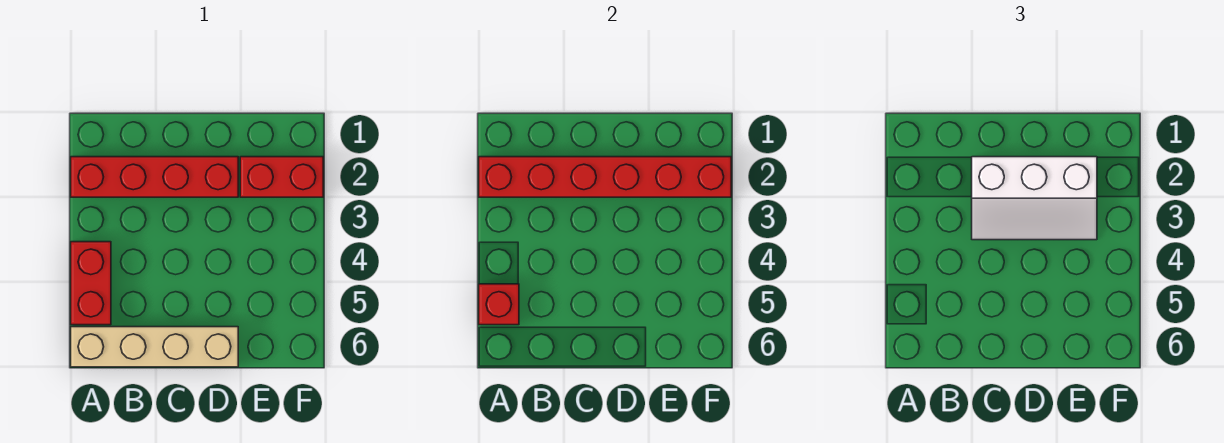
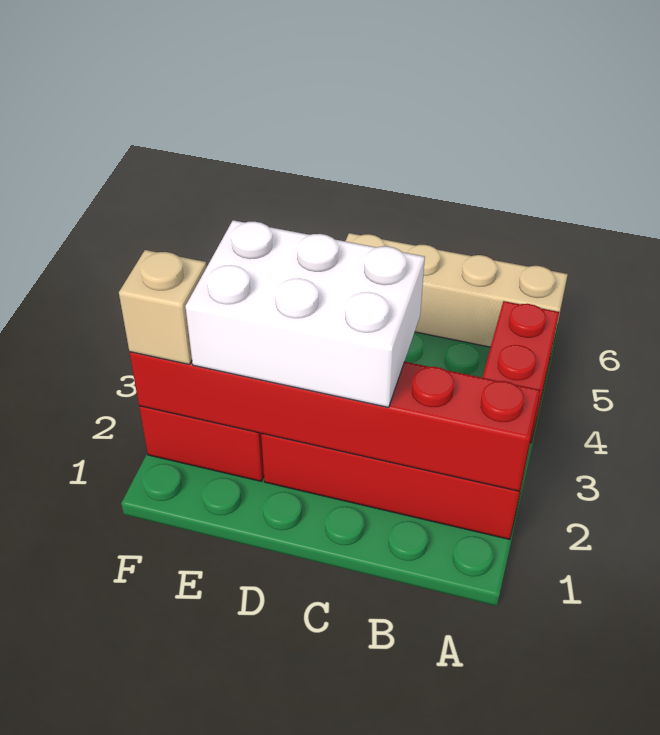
red brick A5 level 2 -> none
white slope C2:E3 level 3 top 2 -> white brick C2:E3 level 3
none -> tan brick F2 level 3

